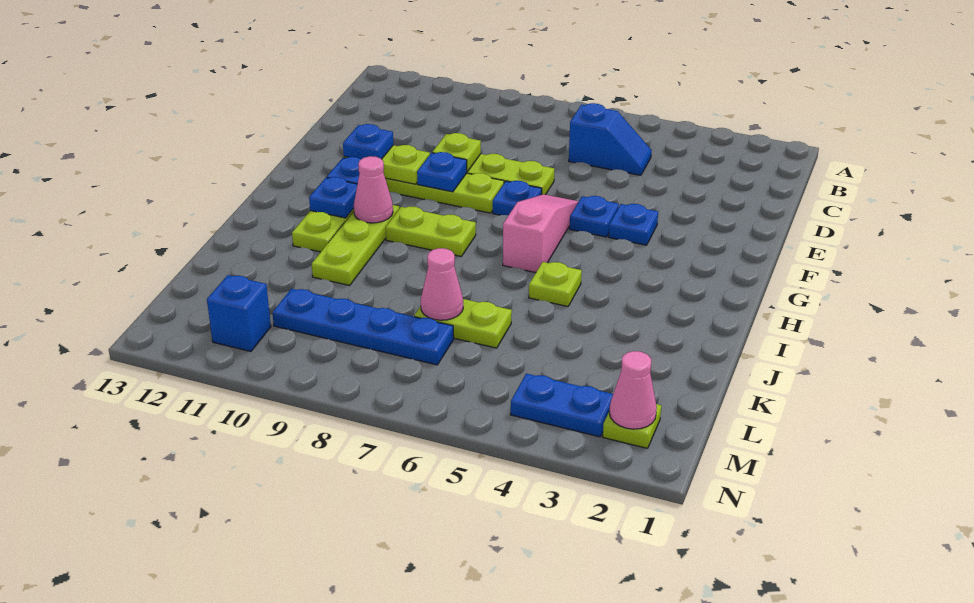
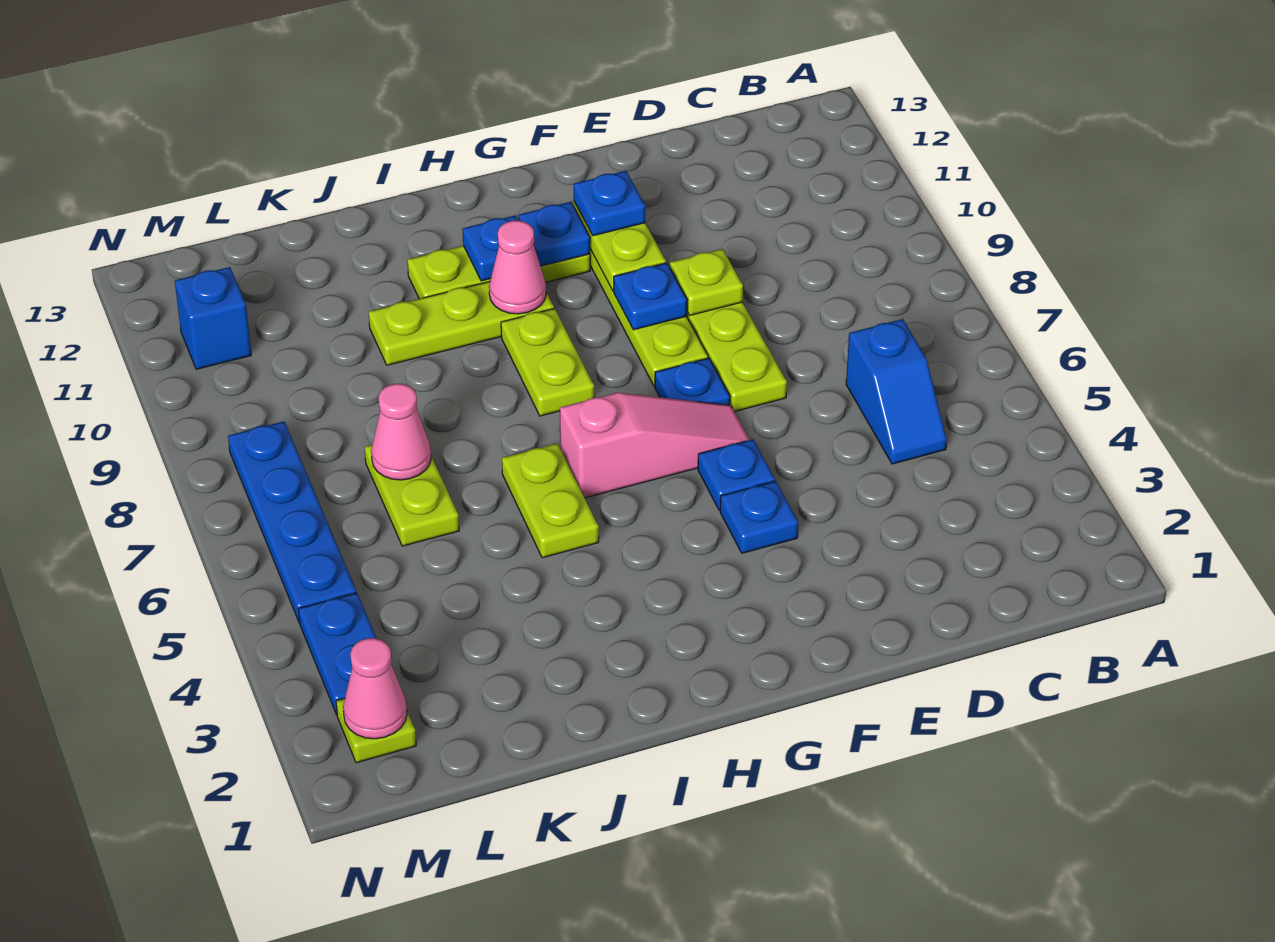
lime plate I5 level 1 -> lime plate I5:I6 level 1
blue plate L7:L10 level 1 -> blue plate M5:M8 level 1

